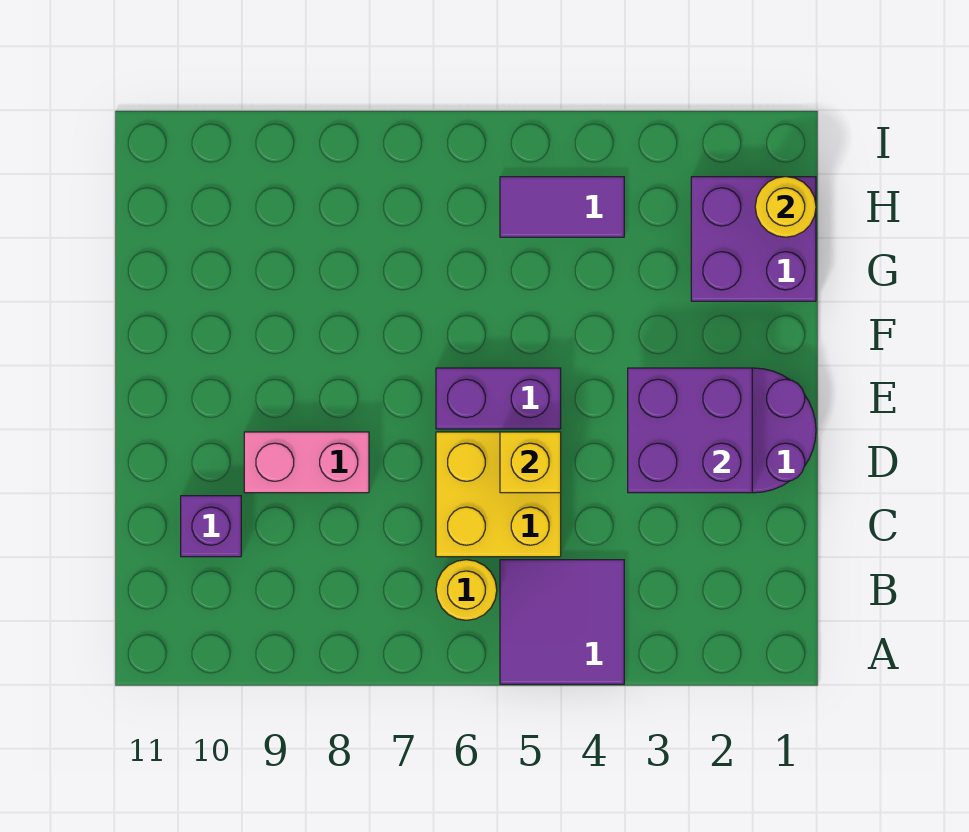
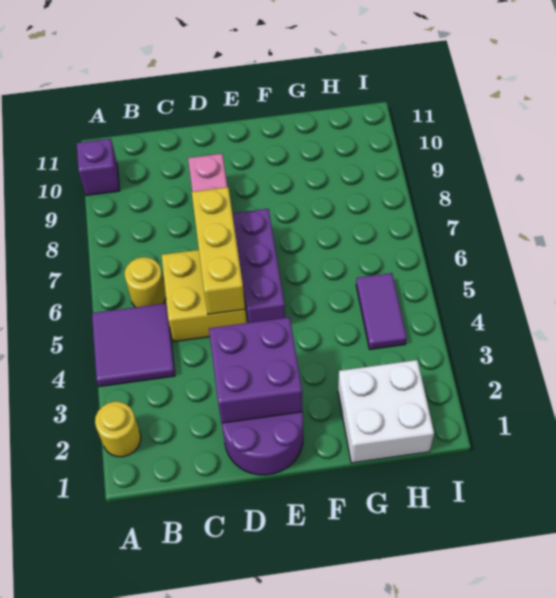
purple brick C10 level 1 -> purple brick A10 level 1
yellow brick D5 level 2 -> yellow brick D5:D7 level 2
purple brick E5:E6 level 1 -> purple brick E5:E7 level 1
purple brick G1:H2 level 1 -> white brick G1:H2 level 1
yellow round brick H1 level 2 -> yellow round brick A2 level 1

